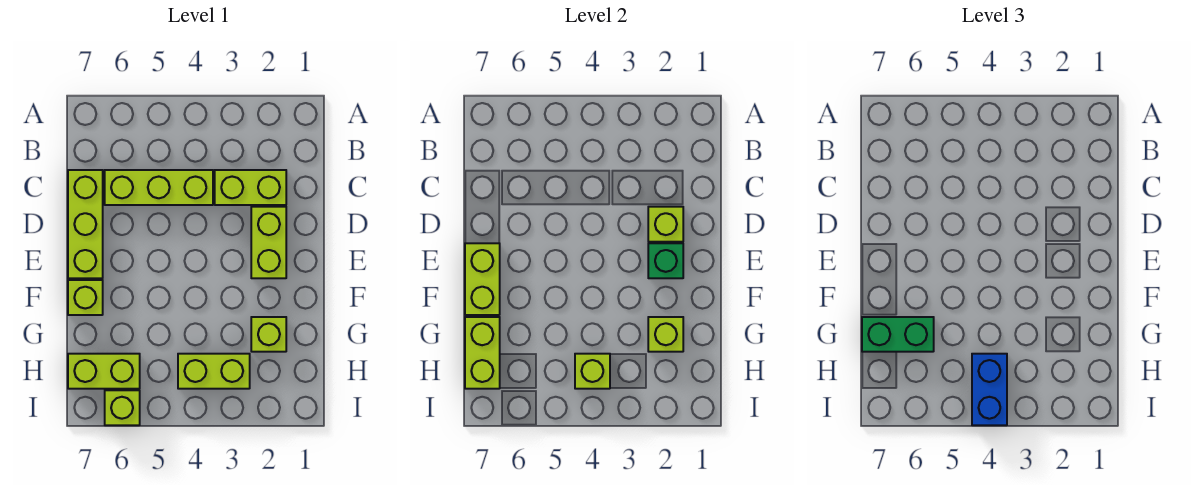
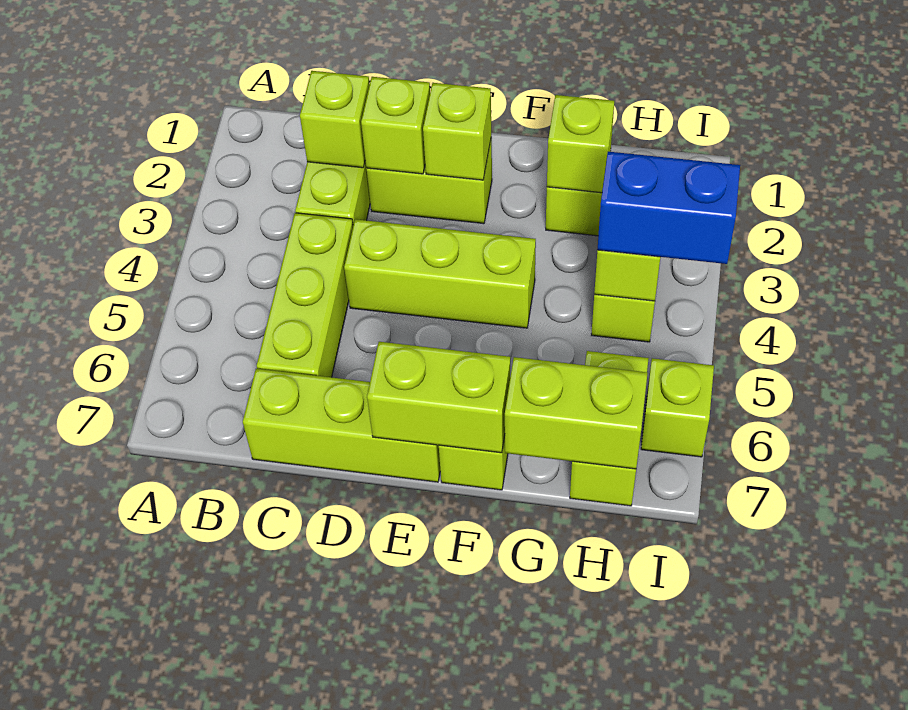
none -> lime brick C2 level 2
none -> lime brick D4:F4 level 1
green brick E2 level 2 -> lime brick E2 level 2
green brick G6:G7 level 3 -> none

